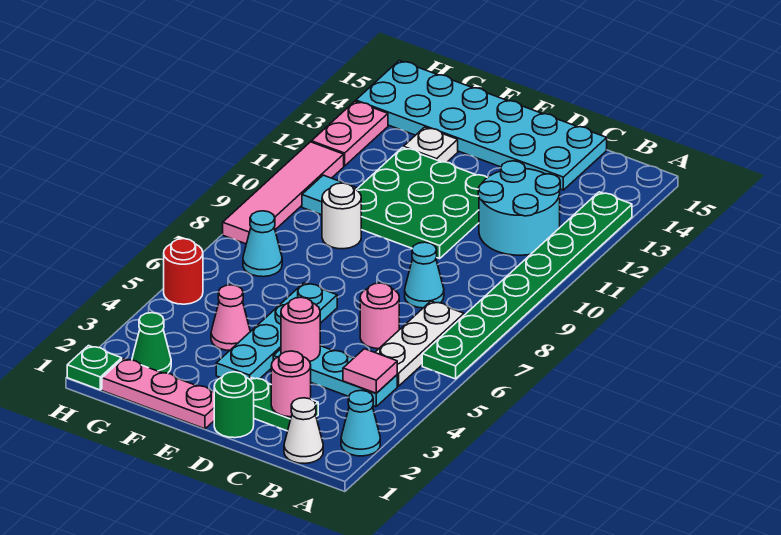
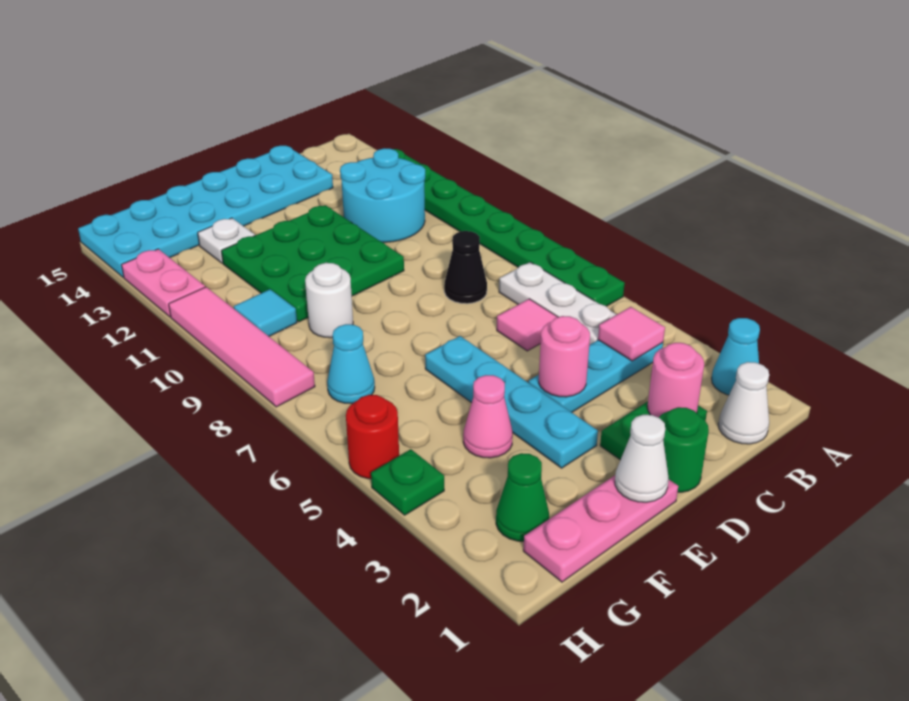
pink round brick C6 level 1 -> pink tile C6 level 1
cyan cone C8 level 1 -> black cone C8 level 1
none -> white cone E1 level 2
green plate H1 level 1 -> green plate H4 level 1

